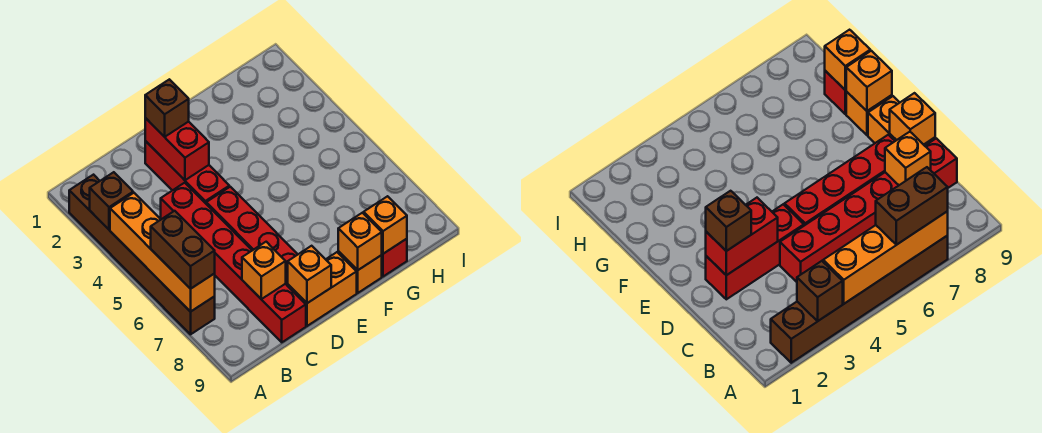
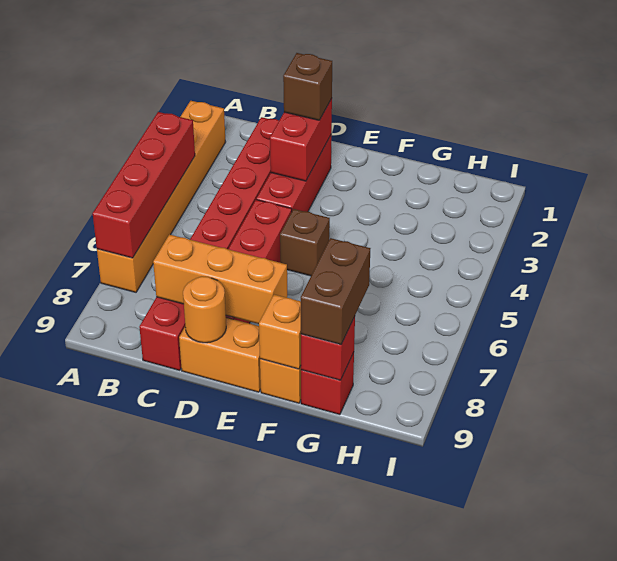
brown brick A2:A7 level 1 -> orange brick A2:A7 level 1
brown brick A3 level 2 -> brown brick E5 level 1
orange brick A4:A7 level 2 -> red brick A4:A7 level 2
brown brick A6:A7 level 3 -> brown brick G8:G9 level 3
red brick C4:C9 level 1 -> red brick C2:C9 level 1
orange brick C8 level 2 -> orange brick C8:E8 level 2
orange brick D9 level 2 -> orange round brick D9 level 2
orange brick G9 level 2 -> red brick G9 level 2

